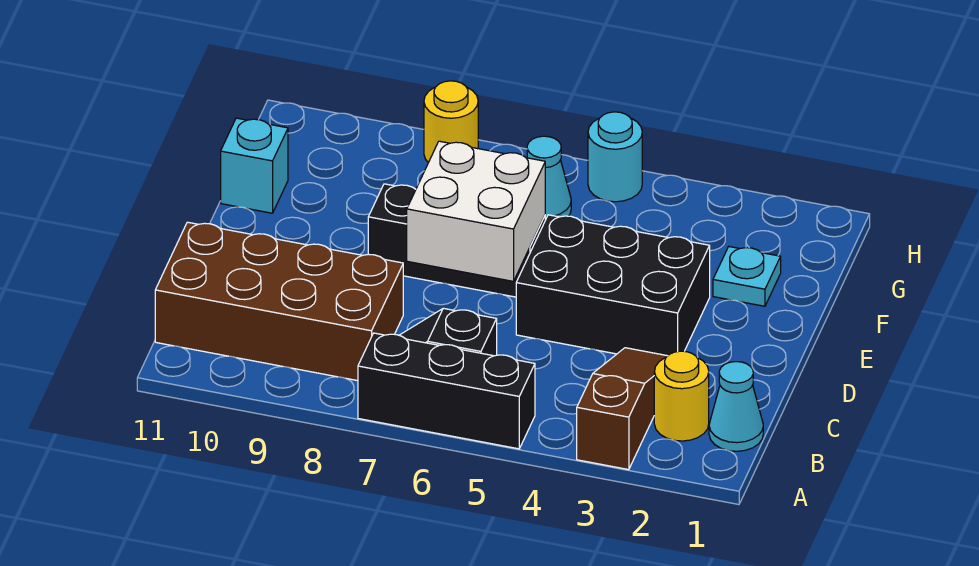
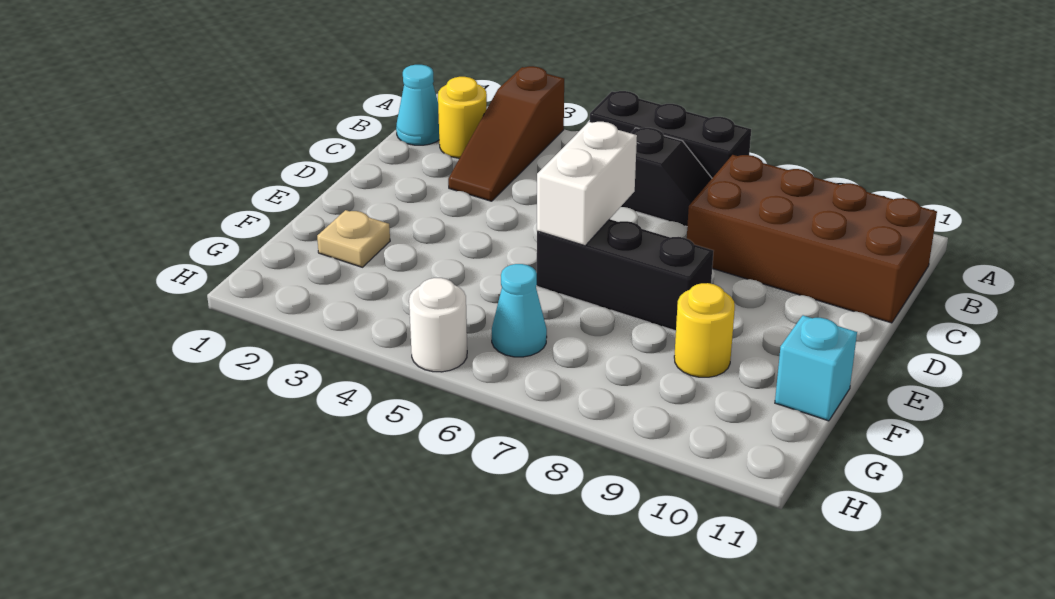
black brick D3:E5 level 1 -> none
white brick D6:E7 level 2 -> white brick D6:E6 level 2
cyan plate F2 level 1 -> tan plate F2 level 1
cyan round brick H5 level 1 -> white round brick H5 level 1
yellow round brick H8 level 1 -> yellow round brick F9 level 1

